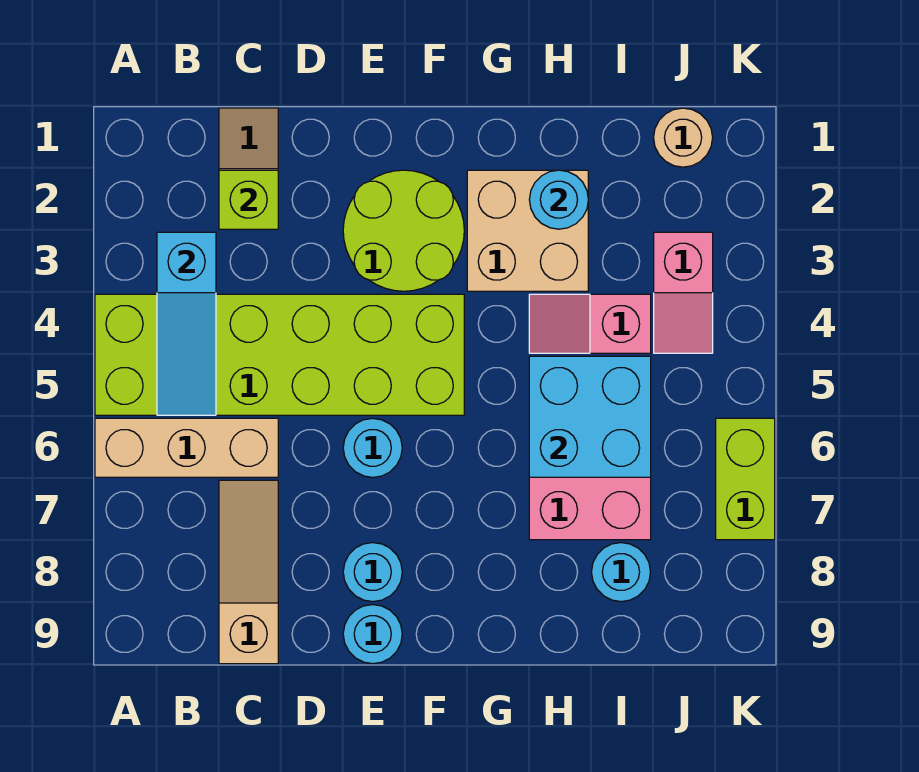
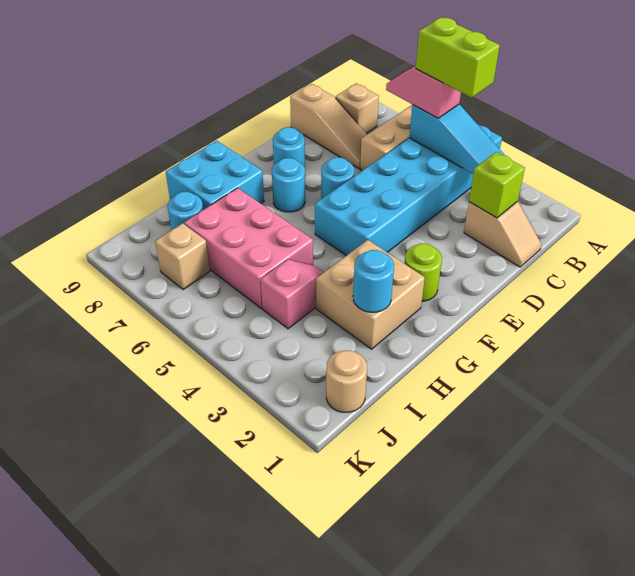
lime brick A4:F5 level 1 -> cyan brick A4:F5 level 1
cyan slope B3:B5 level 2 top 3 -> cyan slope B3:B5 level 2 top 5
none -> tan brick B8 level 1
lime round brick E2:F3 level 1 -> lime round brick F2 level 1
cyan round brick E9 level 1 -> cyan round brick F7 level 1
cyan brick H5:I6 level 2 -> cyan brick G8:H9 level 1
pink slope J3:J4 level 1 top 3 -> pink slope B5:B6 level 3 top 5
none -> tan brick J7 level 1
lime brick K6:K7 level 1 -> lime brick B4:B5 level 4

